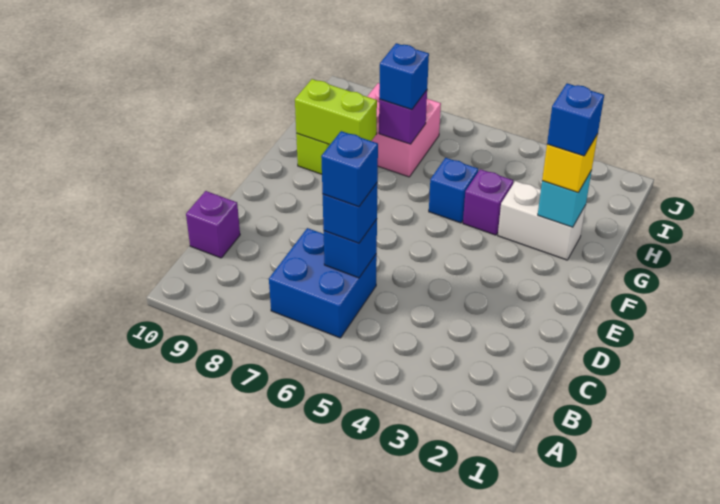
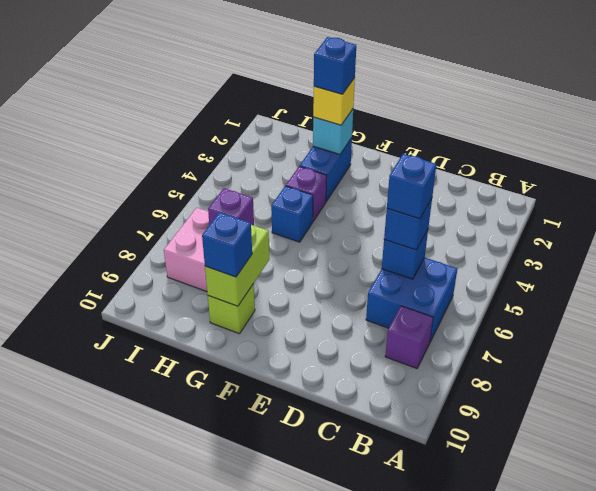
purple brick C10 level 1 -> purple brick B8 level 1
white brick G2:G3 level 1 -> blue brick G2:G3 level 1
blue brick H7 level 3 -> blue brick G9 level 3

